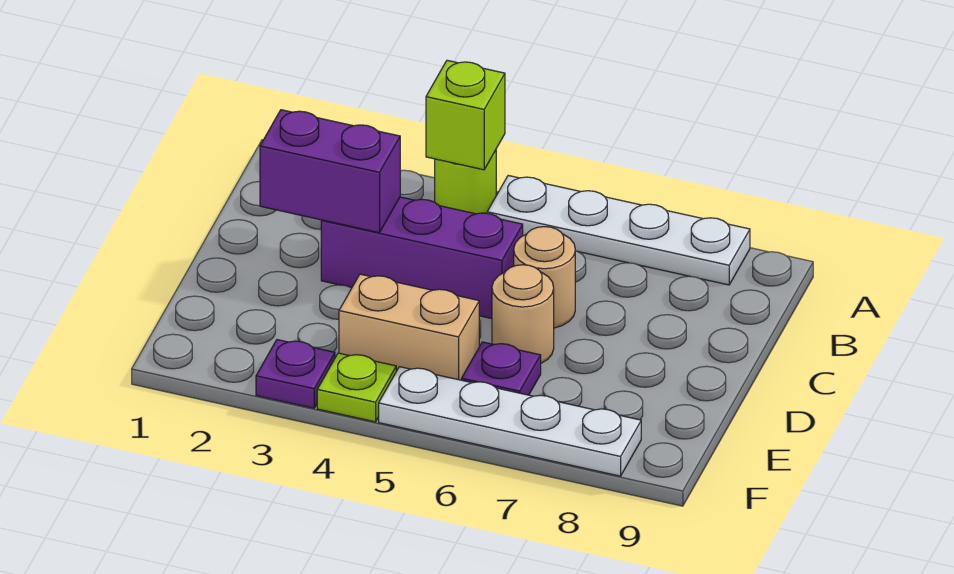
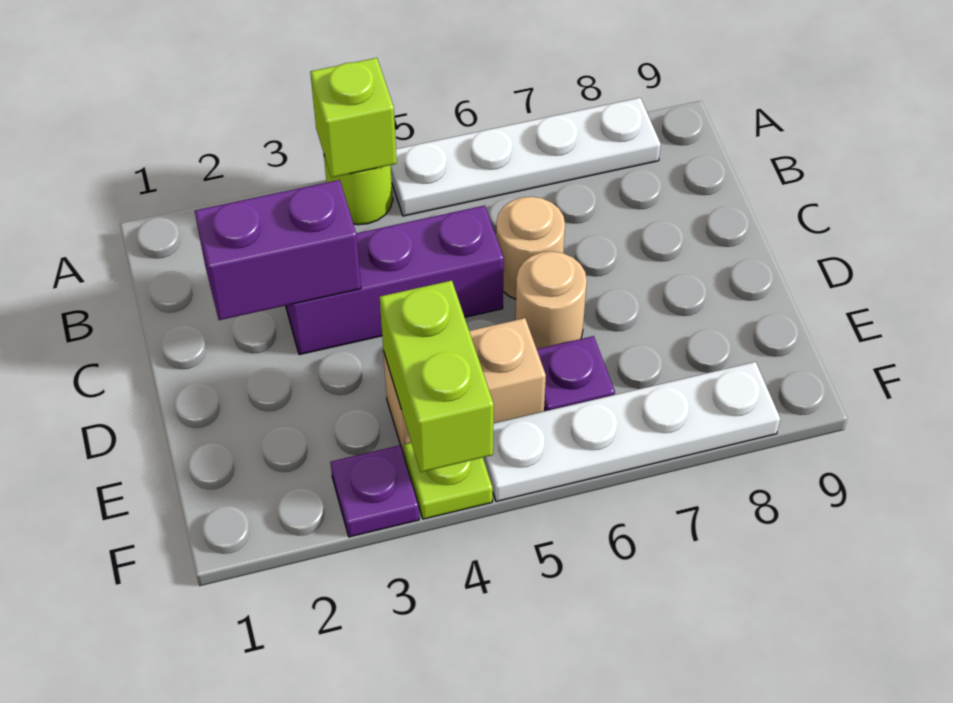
none -> lime brick E4:F4 level 2

